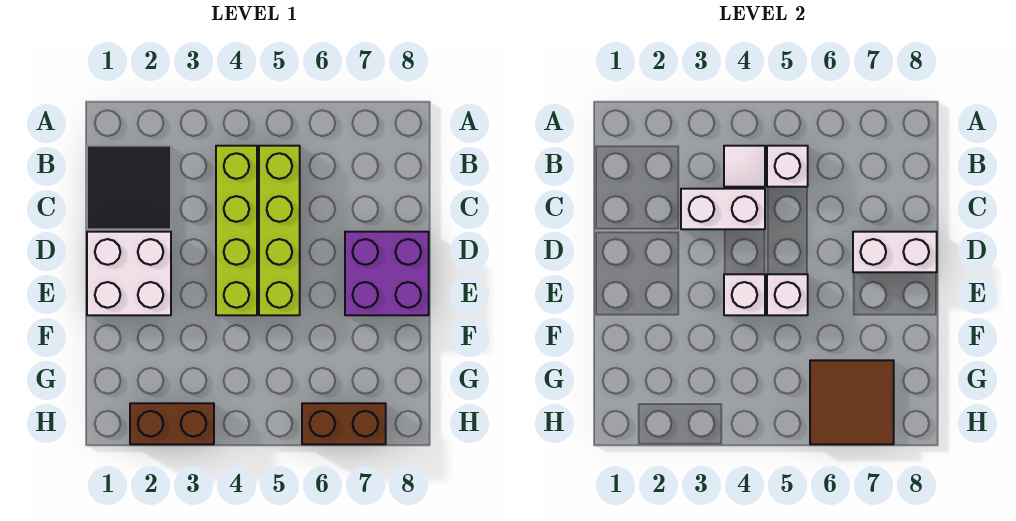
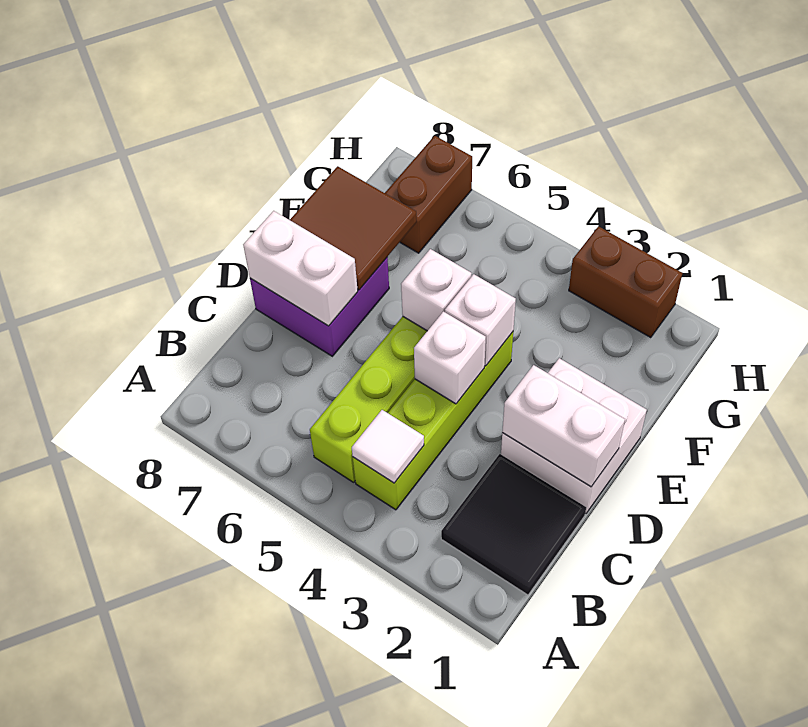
white brick B5 level 2 -> white brick D4 level 2
white brick C3:C4 level 2 -> white brick D1:D2 level 2
brown tile G6:H7 level 2 -> brown tile E7:F8 level 2
brown brick H6:H7 level 1 -> brown brick G7:H7 level 1

